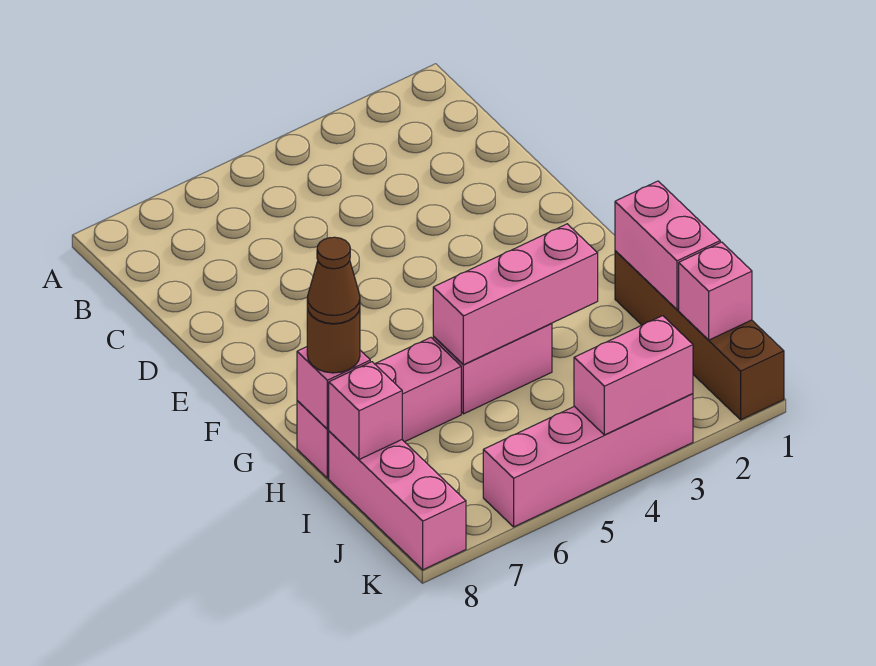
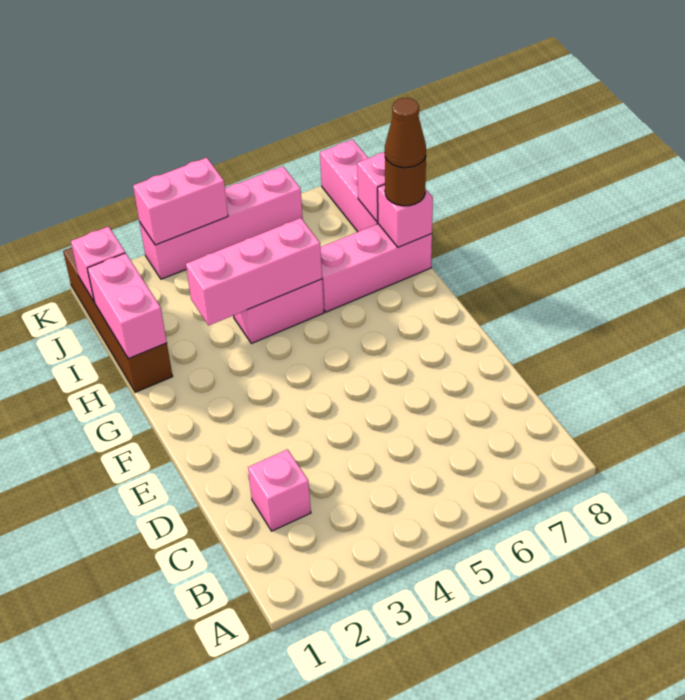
none -> pink brick C2 level 1

